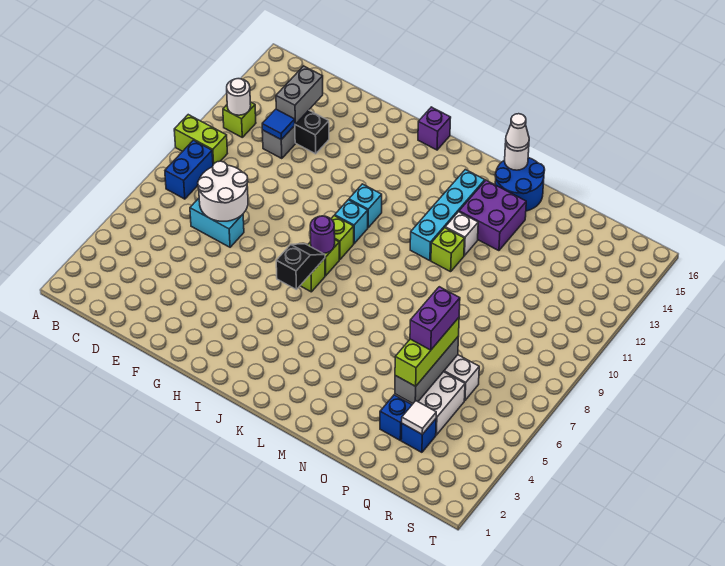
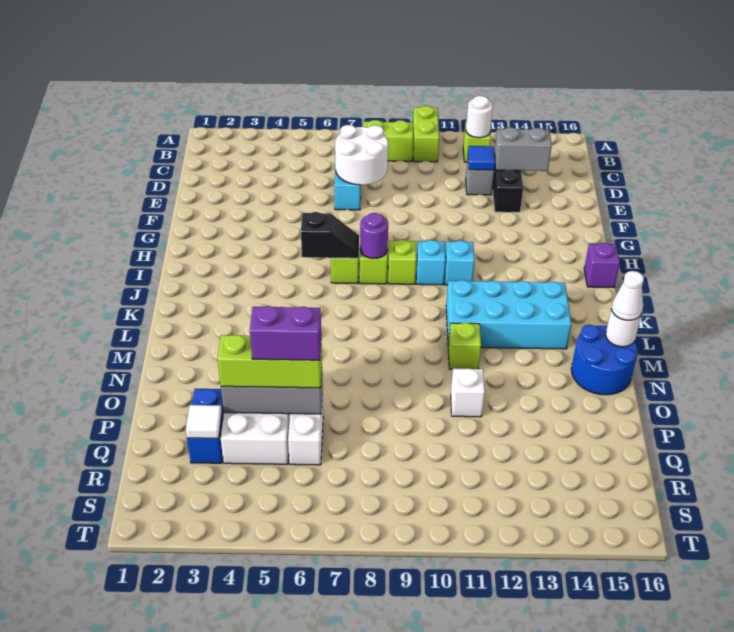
blue brick B8:B9 level 1 -> lime brick B8:B9 level 1
cyan brick L11:L14 level 1 -> cyan brick K11:L14 level 1
white brick M12 level 1 -> white brick O11 level 1
purple brick M13:N14 level 1 -> none

